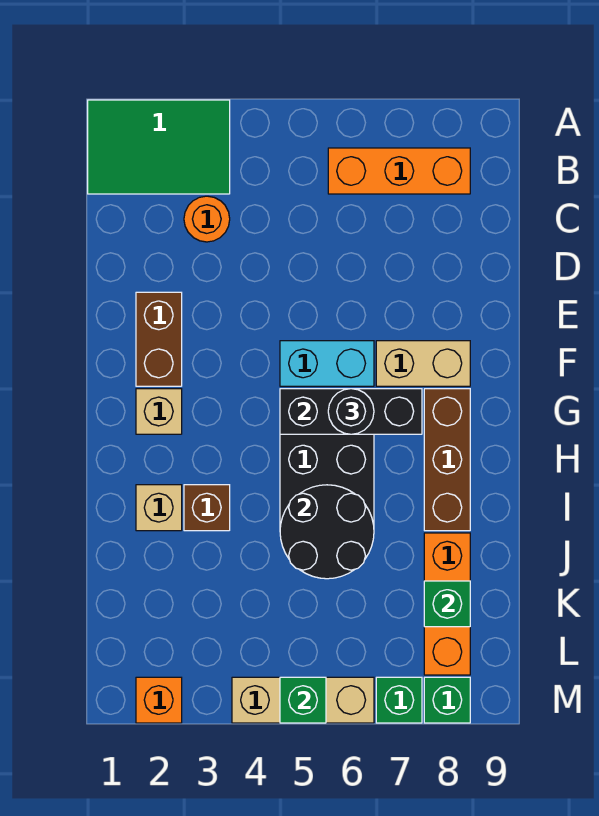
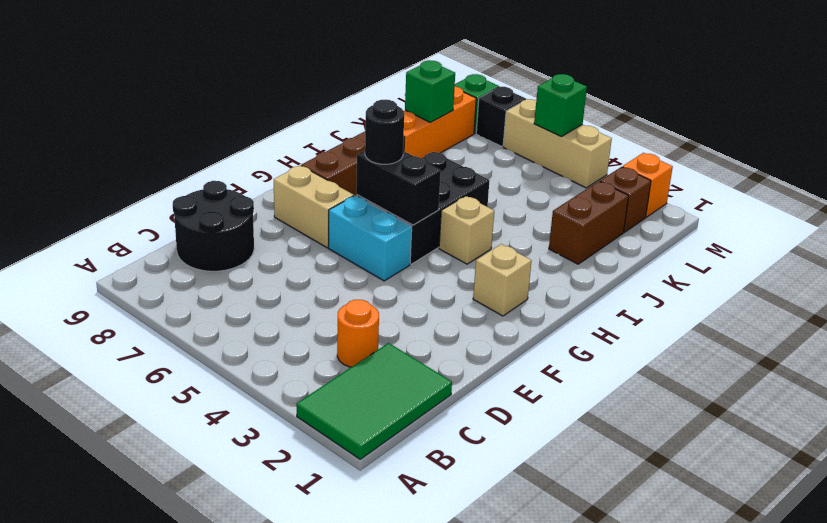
green tile A1:B3 level 1 -> green tile A1:C2 level 1
orange brick B6:B8 level 1 -> none
brown brick E2:F2 level 1 -> brown brick J2:K2 level 1
black brick G5:G7 level 2 -> black brick G5:G6 level 2
tan brick I2 level 1 -> tan brick H4 level 1
brown brick I3 level 1 -> brown brick L2 level 1
black round brick I5:J6 level 2 -> black round brick C8:D9 level 1
green brick M7 level 1 -> black brick M7 level 1

